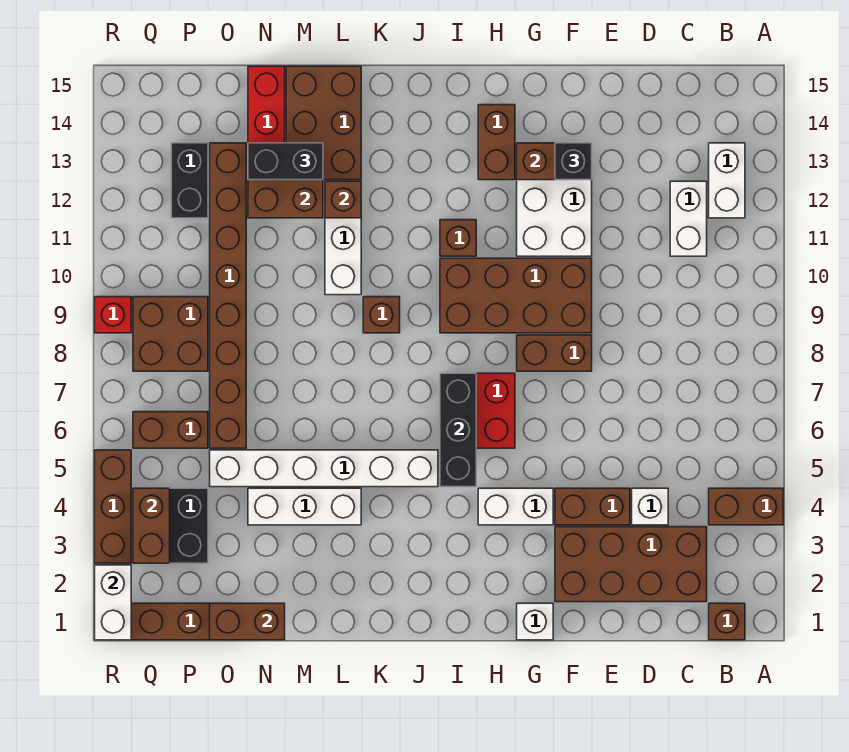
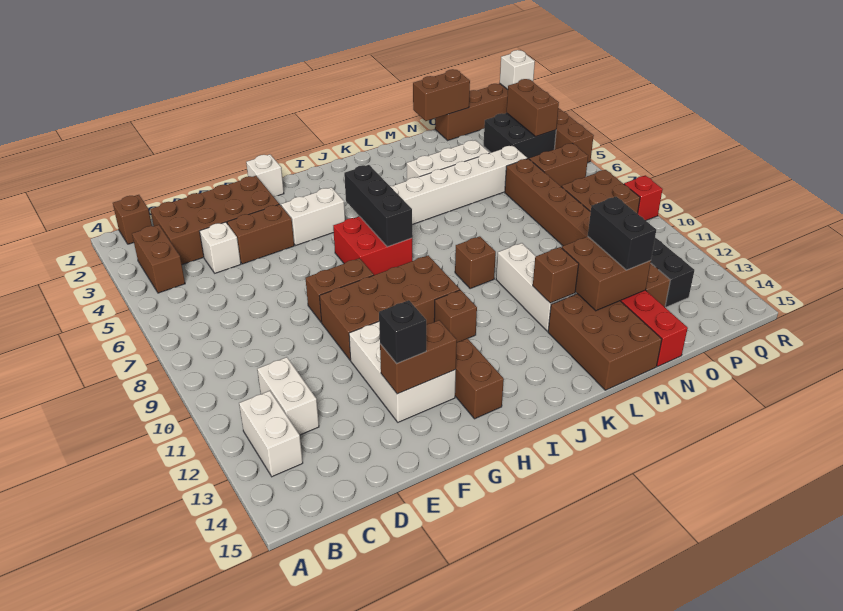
brown brick A4:B4 level 1 -> brown brick B3:B4 level 1
black brick M13:N13 level 3 -> black brick N12:N13 level 3
white brick R1:R2 level 2 -> white brick R1 level 2

